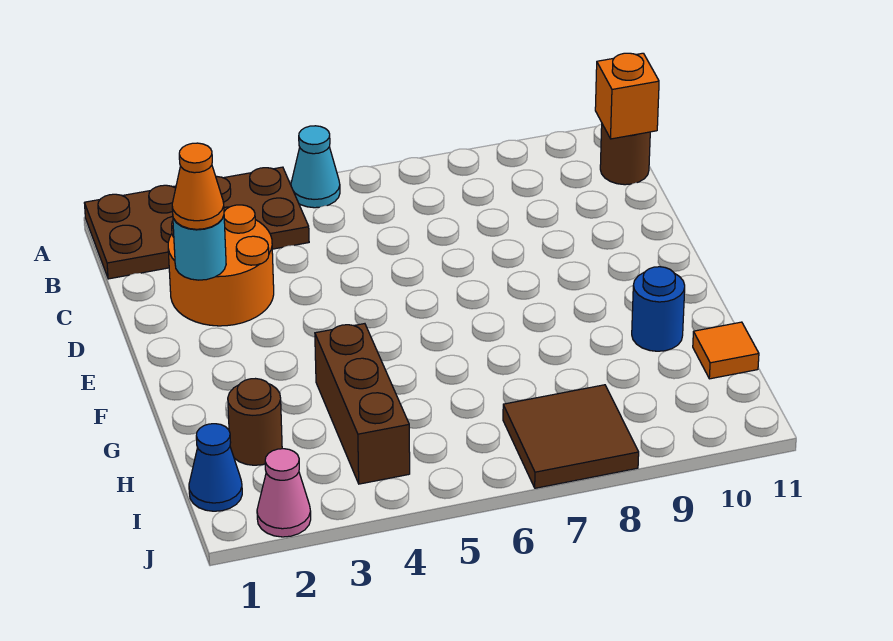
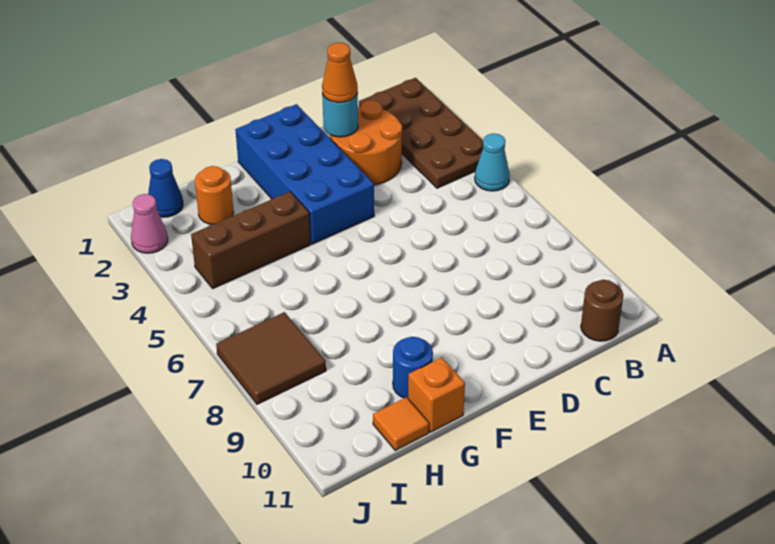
orange brick B11 level 2 -> orange brick G11 level 1
none -> blue brick E1:F4 level 1
brown round brick H2 level 1 -> orange round brick H2 level 1

